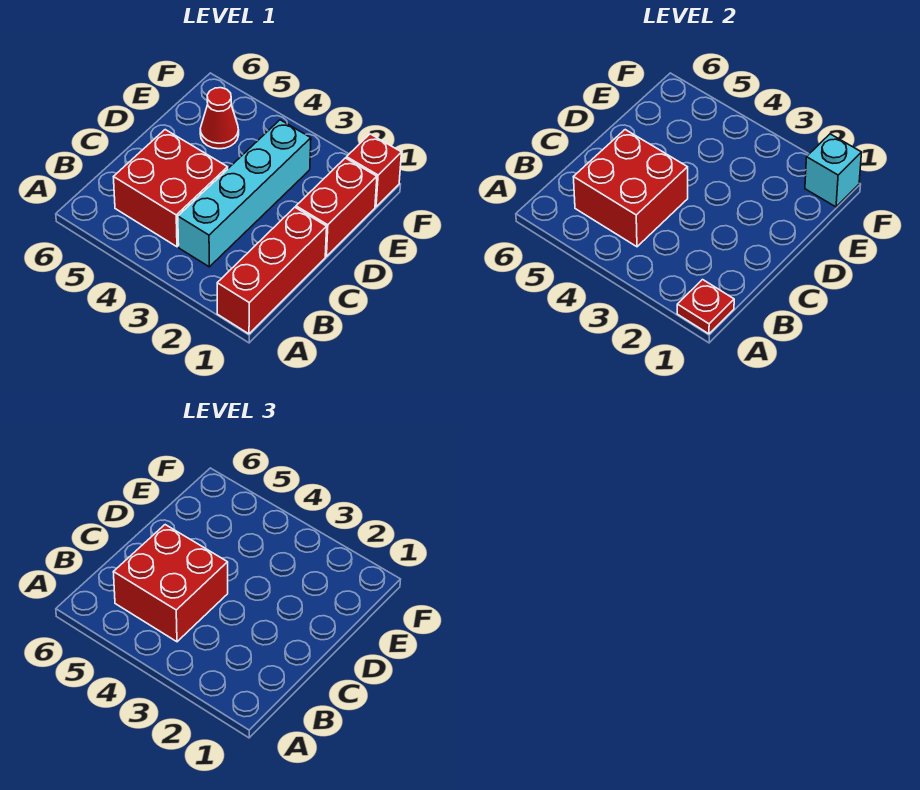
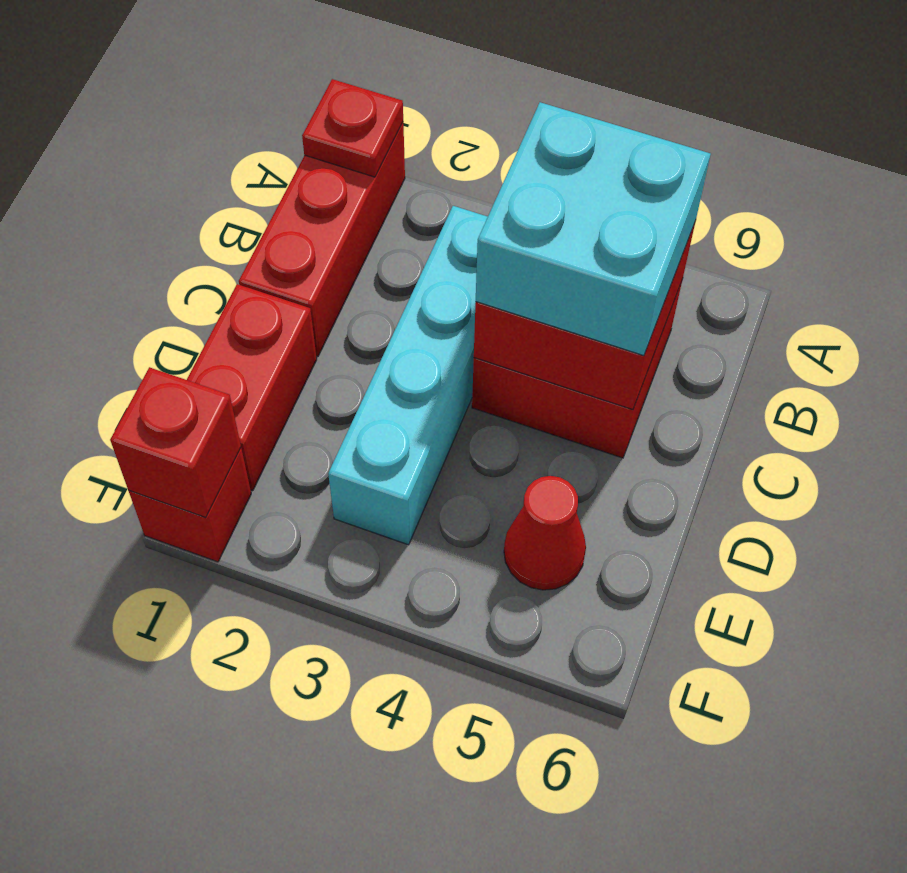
red brick B4:C5 level 3 -> cyan brick B4:C5 level 3
cyan brick F1 level 2 -> red brick F1 level 2

